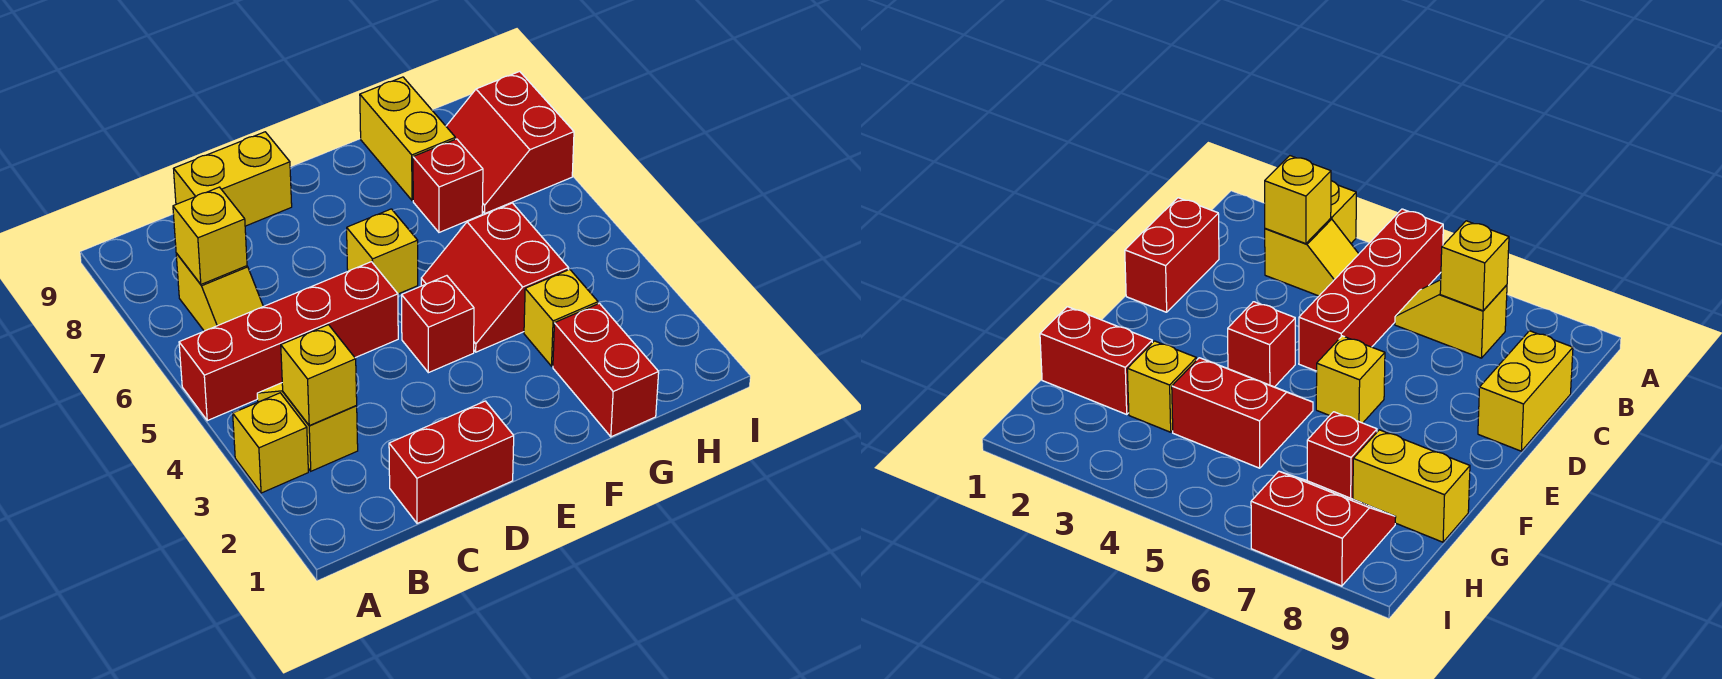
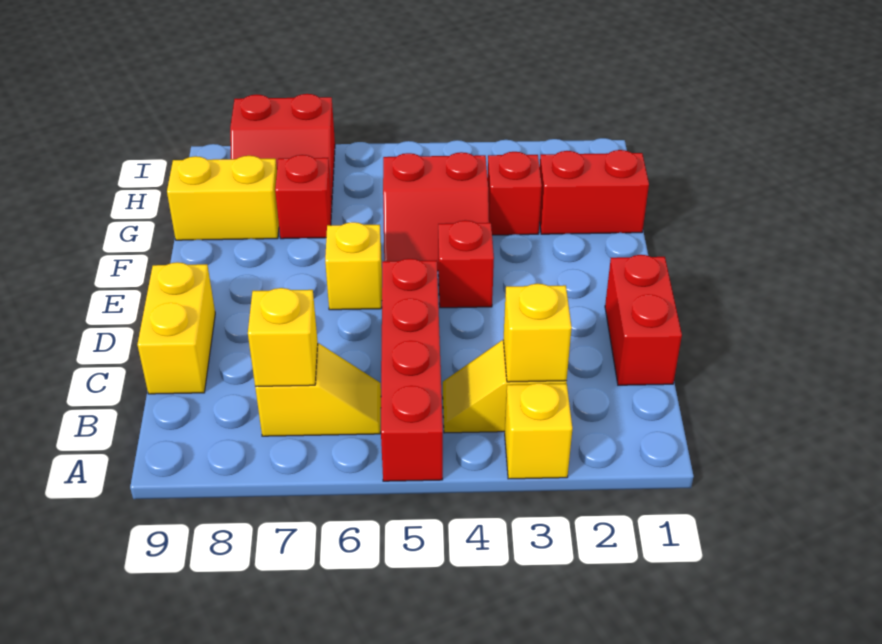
yellow brick G3 level 1 -> red brick G3 level 1

